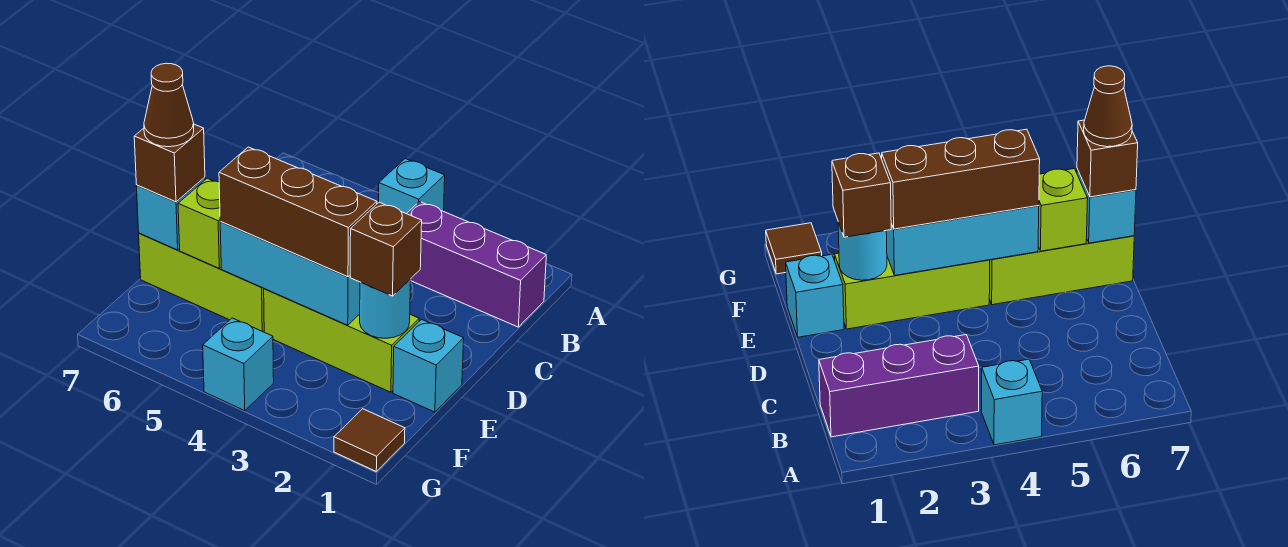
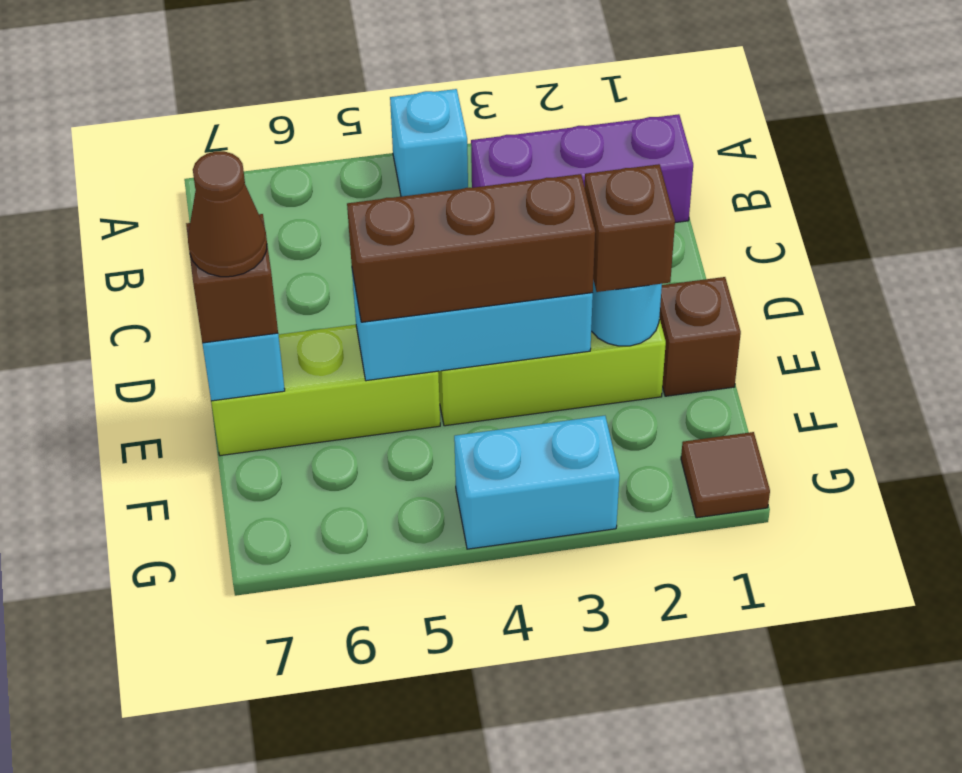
cyan brick E1 level 1 -> brown brick E1 level 1
lime brick E6 level 2 -> none
cyan brick G4 level 1 -> cyan brick G3:G4 level 1

